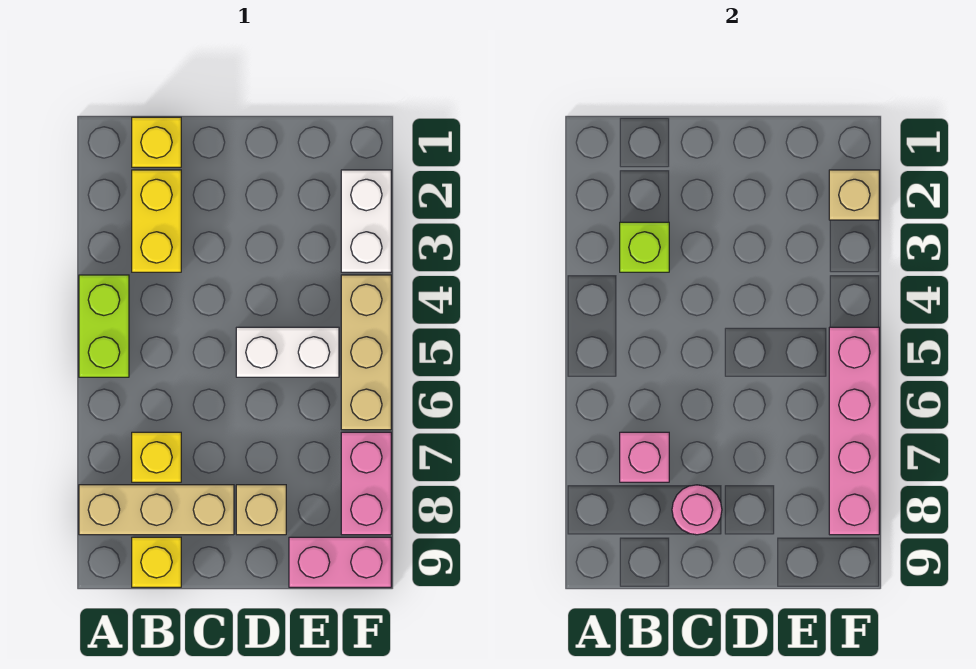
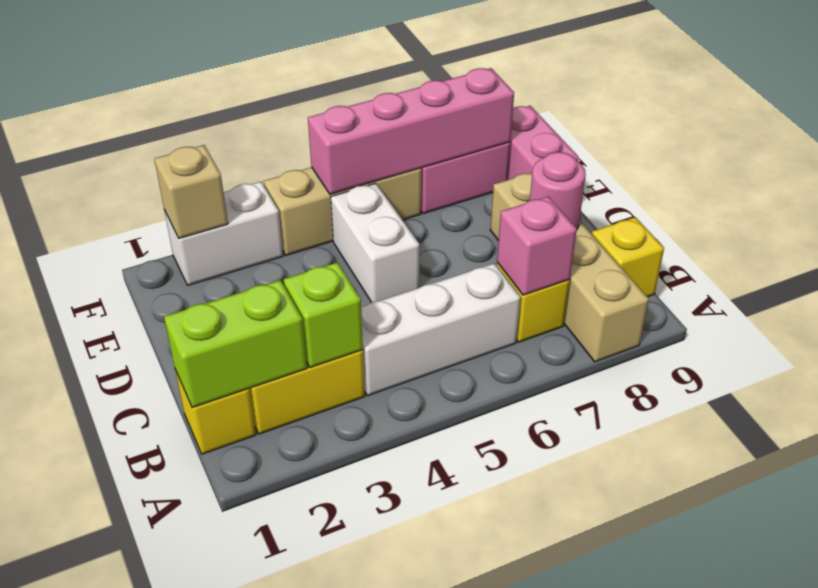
lime brick A4:A5 level 1 -> lime brick B1:B2 level 2
none -> white brick B4:B6 level 1

